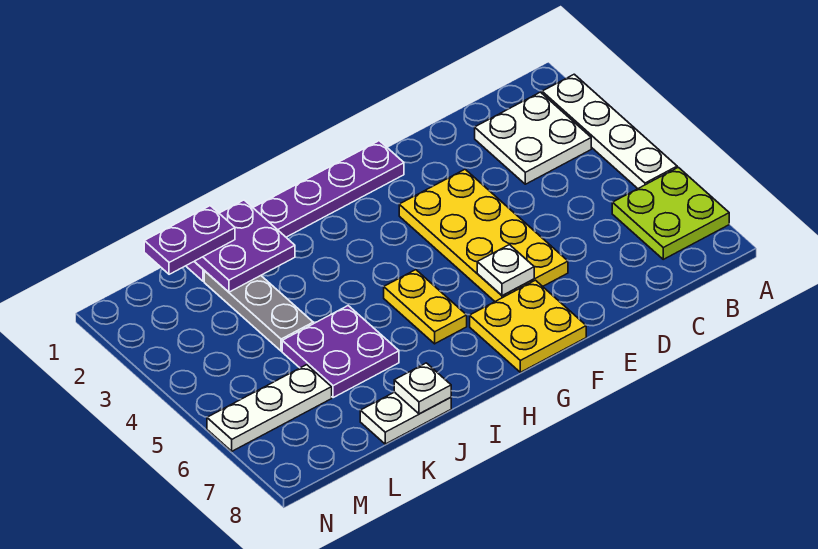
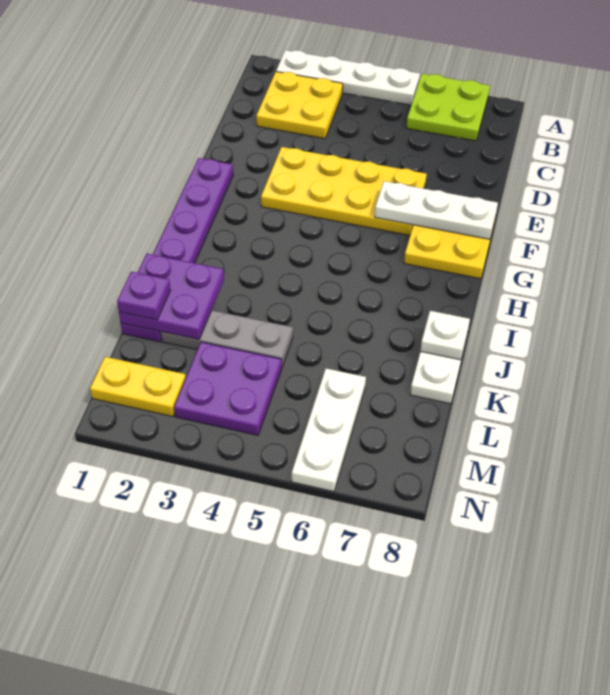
white plate B2:C3 level 1 -> yellow plate B2:C3 level 1
white plate F6 level 2 -> white plate F6:F8 level 2
yellow plate H5:H6 level 1 -> yellow plate M1:M2 level 1
purple plate J5:K6 level 1 -> purple plate L3:M4 level 1
purple plate K1:L1 level 3 -> purple plate K1 level 3

